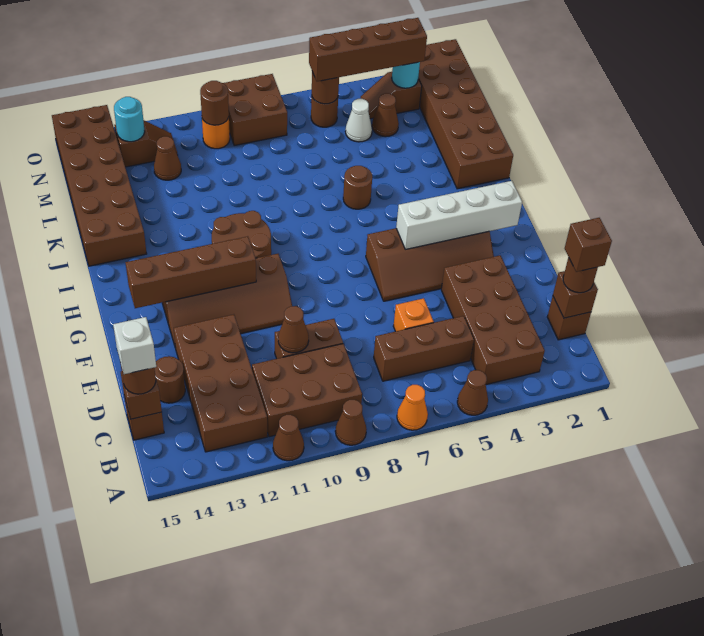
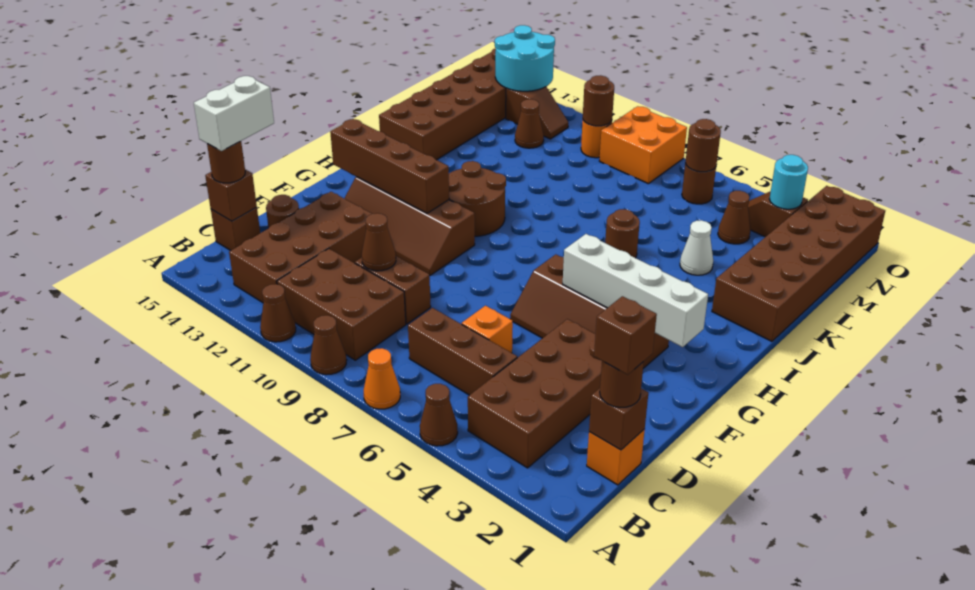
brown brick C1 level 1 -> orange brick C1 level 1
white brick C15 level 4 -> white brick C15:D15 level 4
white cone M5 level 1 -> white cone K4 level 1
brown brick N3:N6 level 3 -> none
brown brick N8:O9 level 1 -> orange brick N8:O9 level 1
cyan round brick N13 level 2 -> cyan round brick N13:O14 level 2

